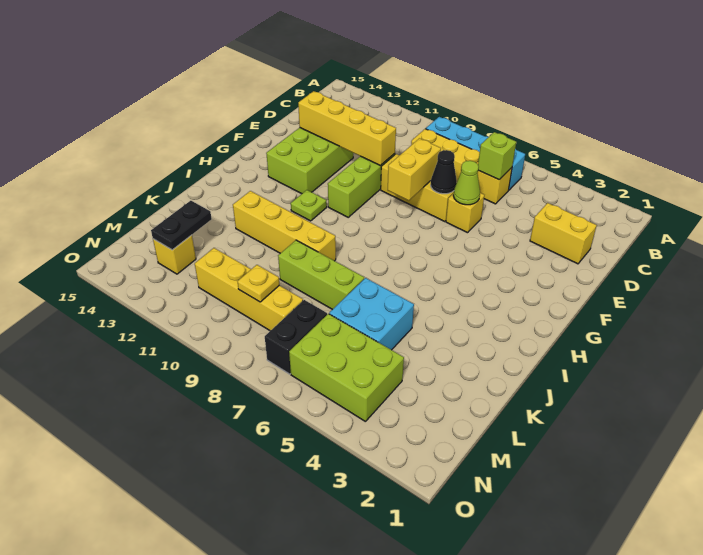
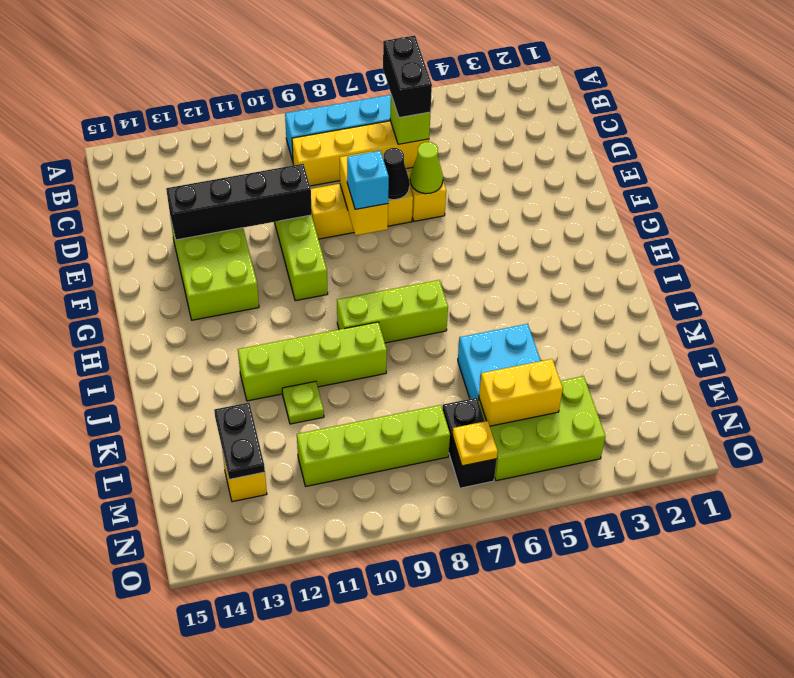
none -> black brick B6:C6 level 3
yellow brick D2:D3 level 1 -> yellow brick M5:M6 level 2
yellow brick E10:E13 level 2 -> black brick E10:E13 level 2
none -> cyan brick F8 level 3
lime plate H11 level 1 -> lime plate K11 level 1
yellow brick J9:J12 level 1 -> lime brick J9:J12 level 1
lime brick K7:K9 level 1 -> lime brick I7:I9 level 1
yellow brick M8:M11 level 1 -> lime brick M8:M11 level 1
yellow plate M9 level 2 -> yellow plate N7 level 2

